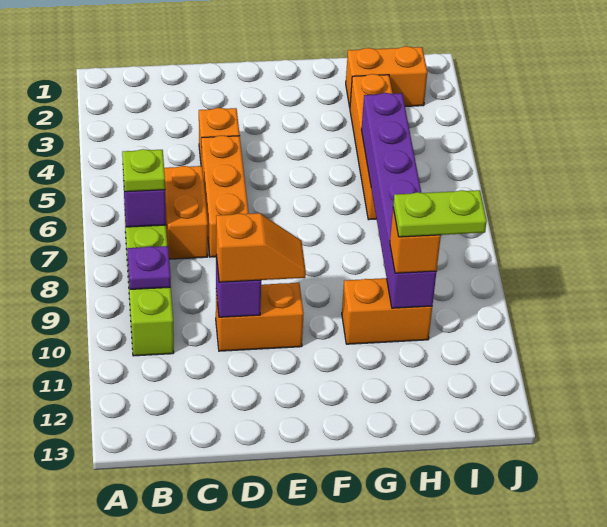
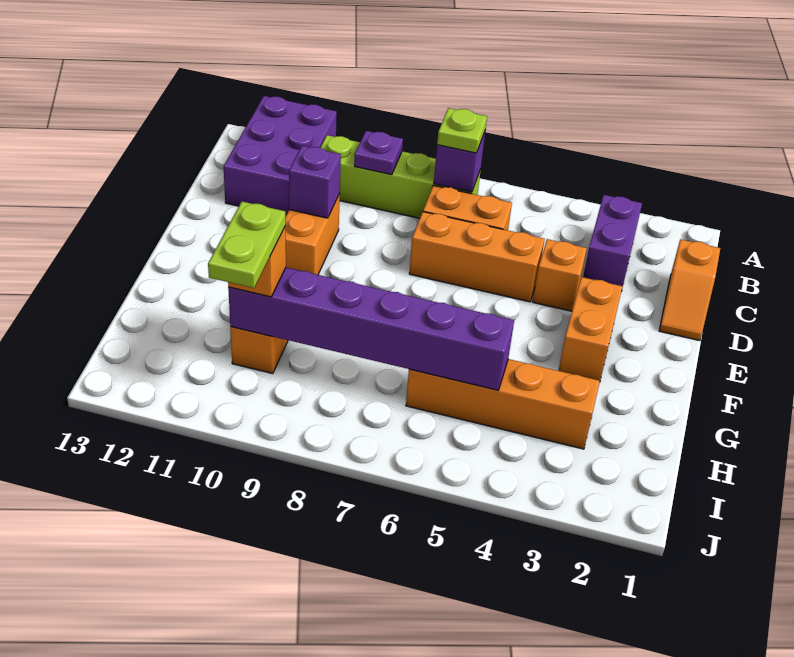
none -> purple brick A11:C12 level 1
none -> purple brick B3:C3 level 1
orange slope D10:E10 level 3 top D -> orange slope C1:D1 level 1 top C
orange brick H2:I2 level 1 -> orange brick E3:F3 level 1

